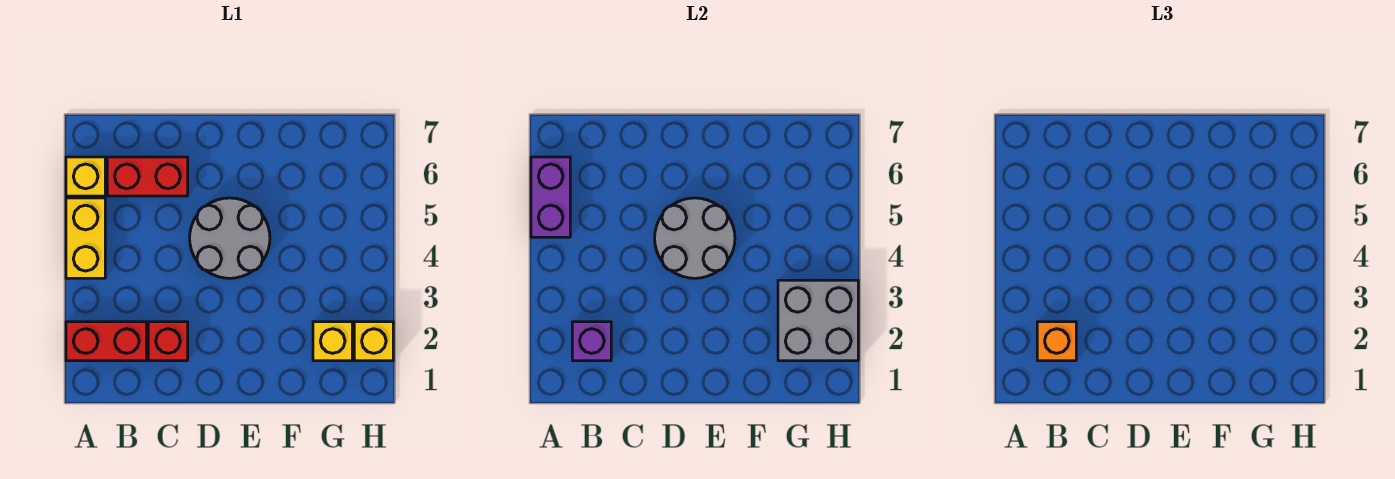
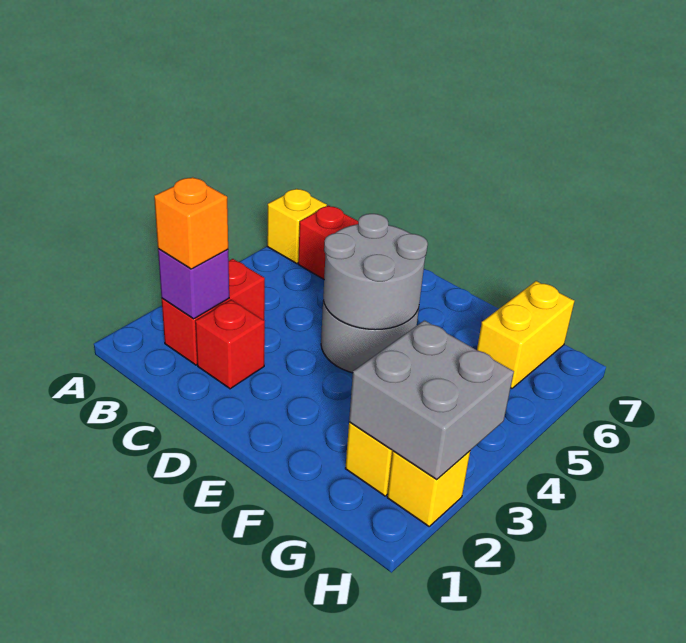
red brick A2:B2 level 1 -> red brick B2:B3 level 1
yellow brick A4:A5 level 1 -> yellow brick G6:G7 level 1
purple brick A5:A6 level 2 -> none

